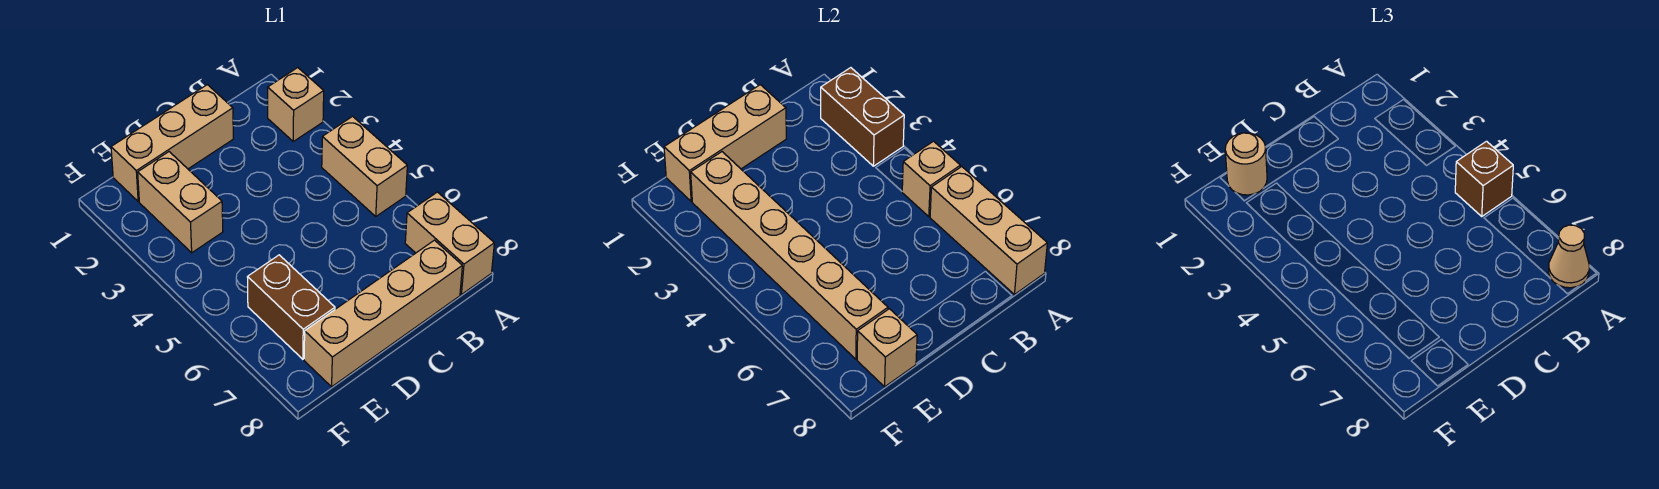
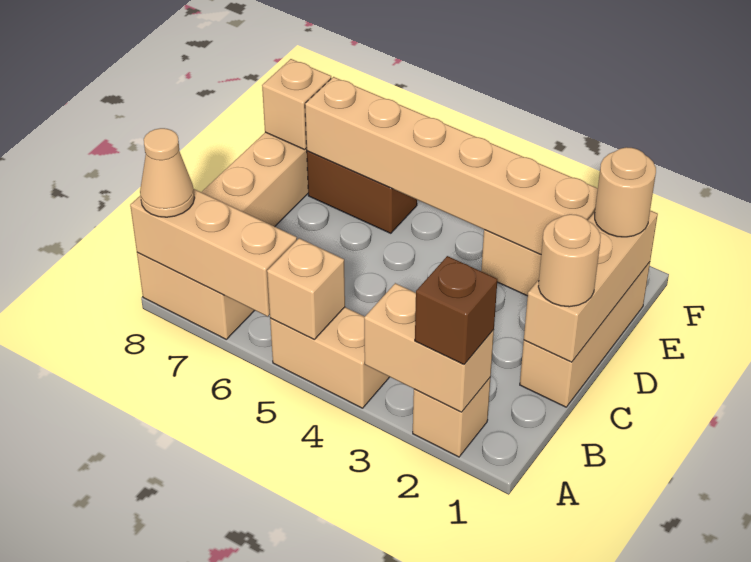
brown brick A2:A3 level 2 -> tan brick A2:A3 level 2
brown brick A5 level 3 -> brown brick A2 level 3
none -> tan round brick C1 level 3

